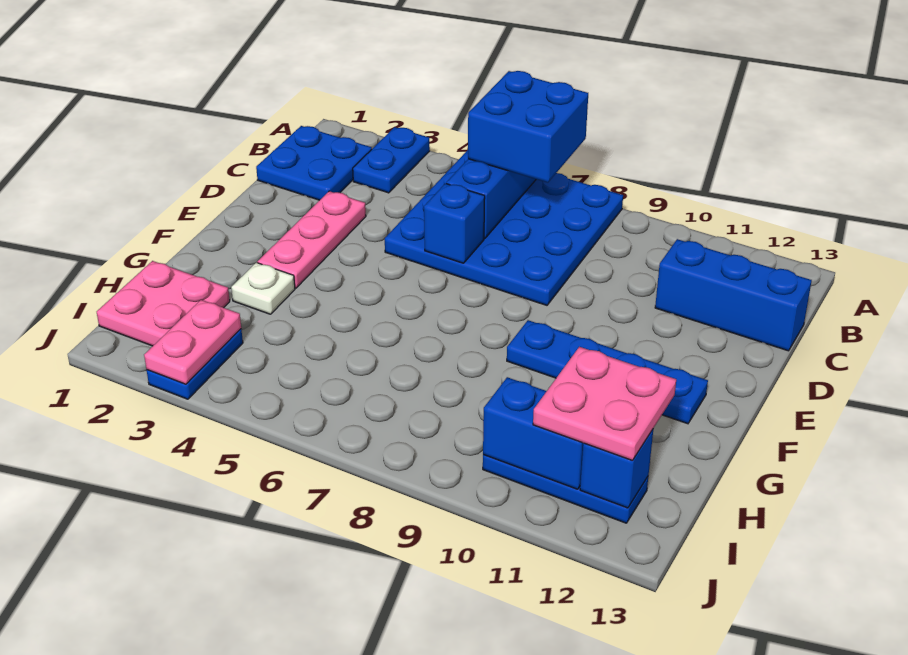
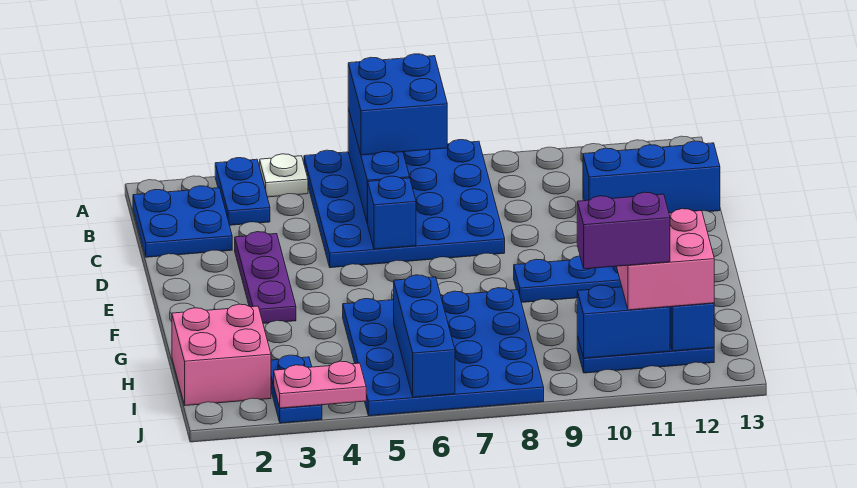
pink plate D3:F3 level 1 -> purple plate D3:F3 level 1
white plate G3 level 1 -> white plate A4 level 1
none -> blue plate G5:J8 level 1
pink plate H1:I2 level 1 -> pink brick H1:I2 level 1
none -> blue brick H6:J6 level 2
pink plate H11:I12 level 3 -> pink brick H11:I12 level 3
pink plate I3:J3 level 2 -> pink plate J3:J4 level 2
none -> purple brick I10:I11 level 4

